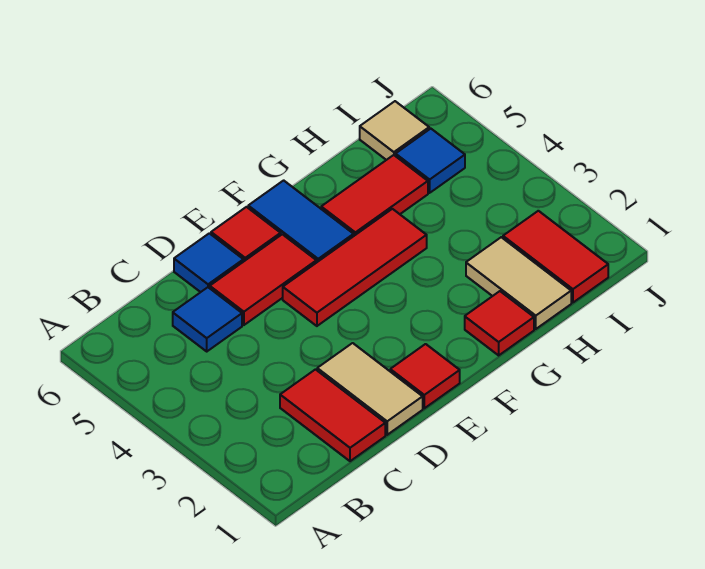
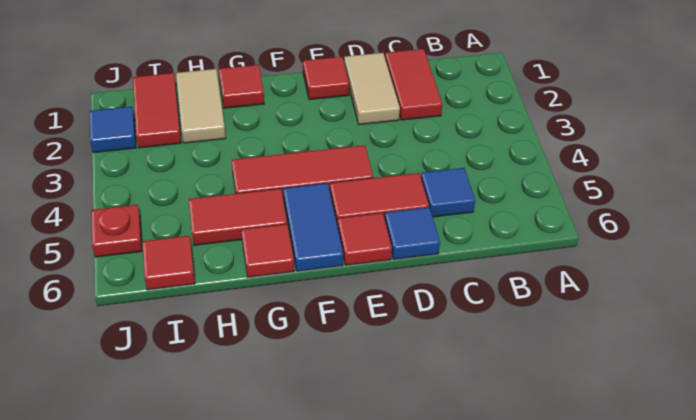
none -> red tile G6 level 1
blue tile I5 level 1 -> blue tile J2 level 1
tan tile I6 level 1 -> red tile I6 level 1
none -> red plate J5 level 1

